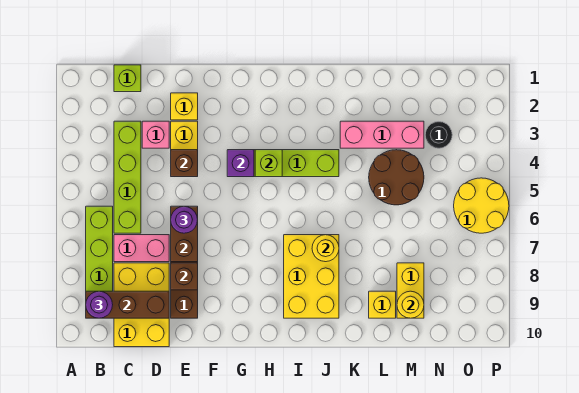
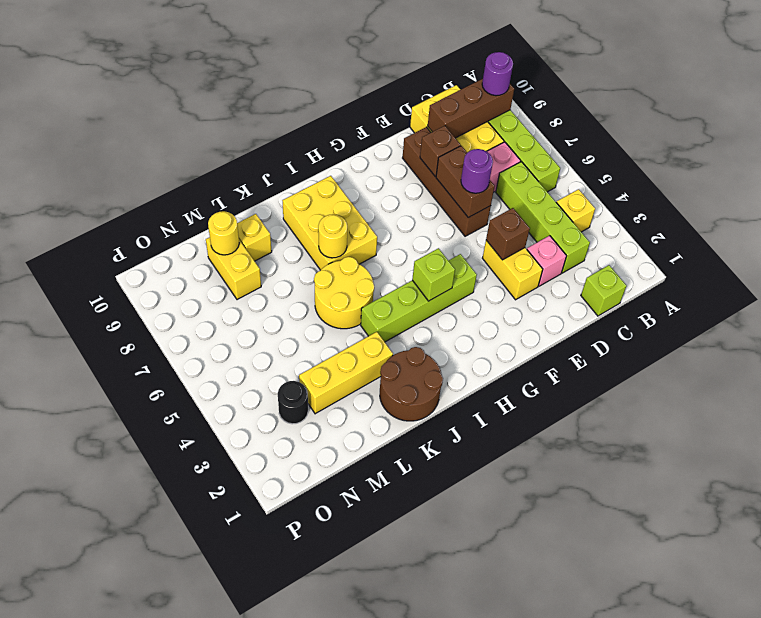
yellow brick E2 level 1 -> yellow brick B4 level 1
purple brick G4 level 2 -> none
pink brick K3:M3 level 1 -> yellow brick K3:M3 level 1
brown round brick L4:M5 level 1 -> brown round brick J1:K2 level 1
yellow round brick O5:P6 level 1 -> yellow round brick J5:K6 level 1

